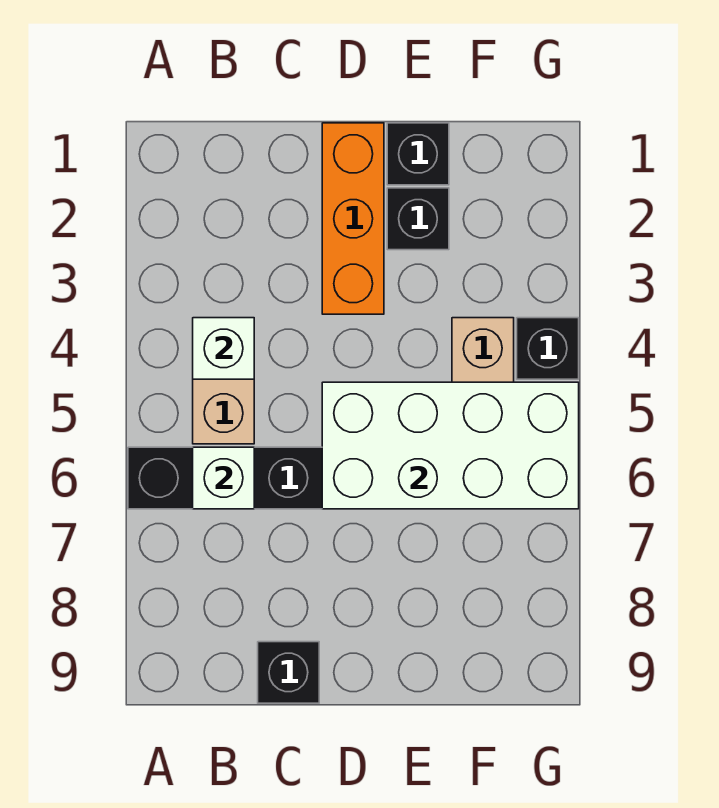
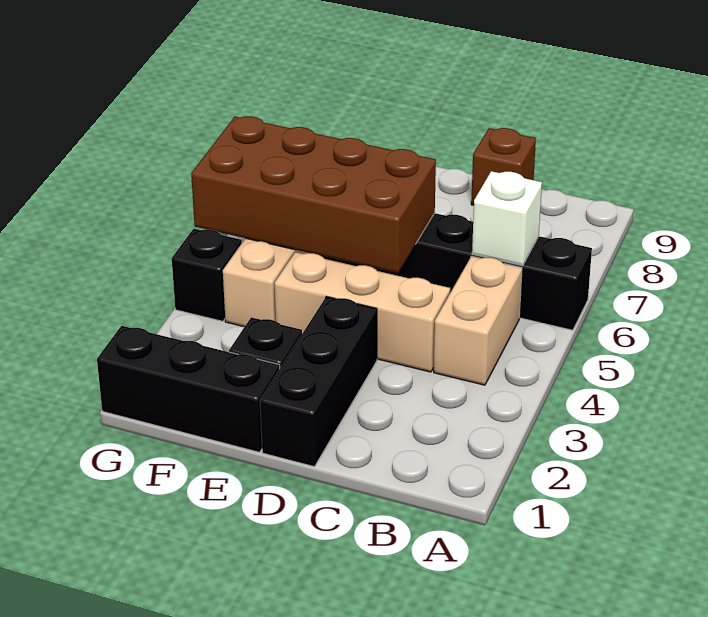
white brick B4 level 2 -> none
none -> tan brick C4:E4 level 1
black brick C9 level 1 -> brown brick C9 level 1
orange brick D1:D3 level 1 -> black brick D1:D3 level 1
white brick D5:G6 level 2 -> brown brick D5:G6 level 2
black brick E1 level 1 -> black brick E1:G1 level 1

